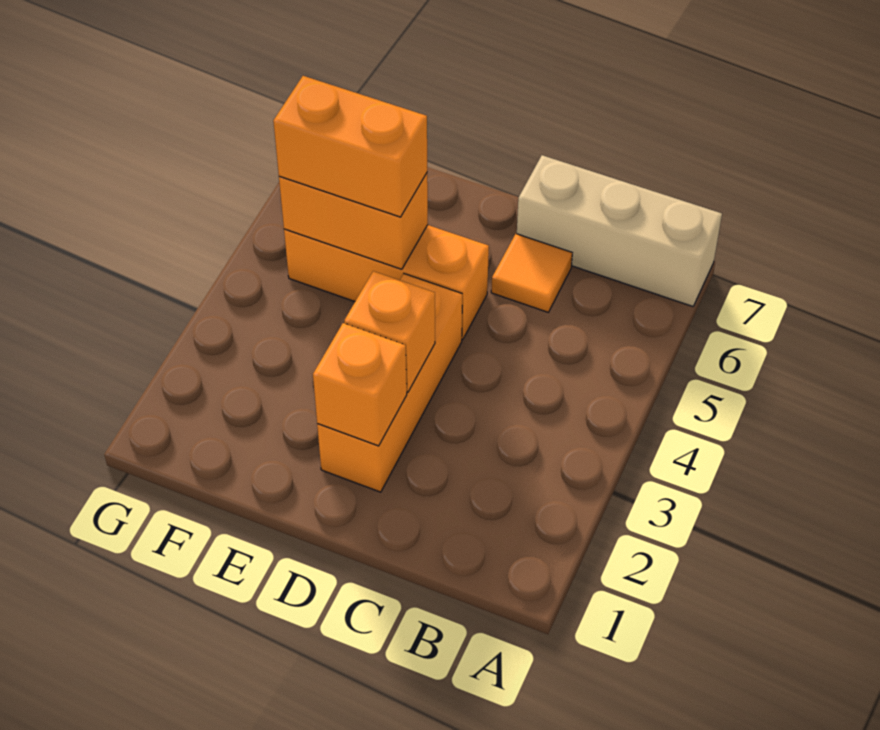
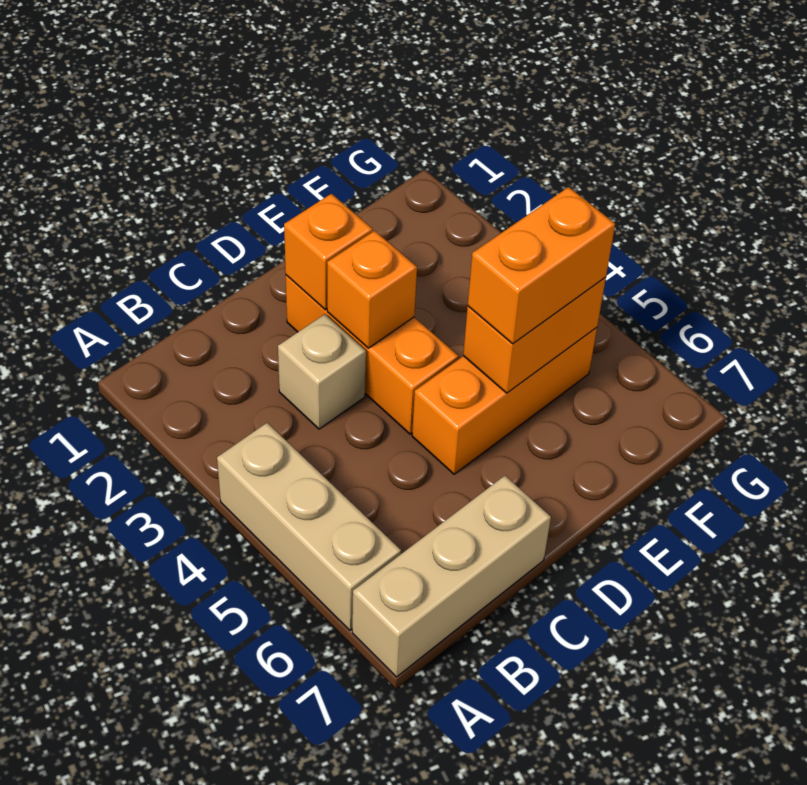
none -> tan brick A4:A6 level 1
none -> tan brick C3 level 1
orange tile C6 level 1 -> none

